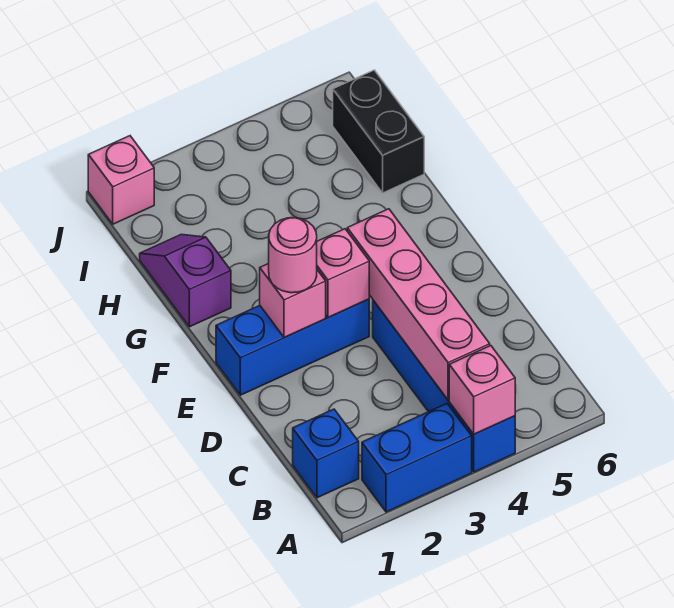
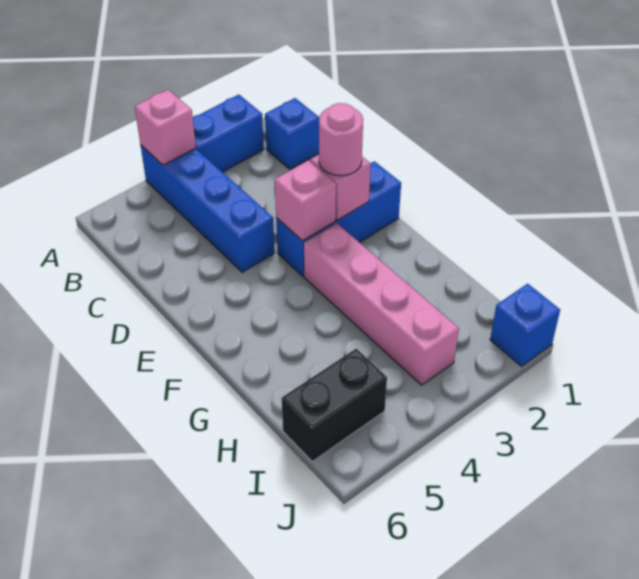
pink brick B4:E4 level 2 -> pink brick F3:I3 level 1
purple slope G1:H1 level 1 top G -> none
black brick H6:I6 level 1 -> black brick I5:I6 level 1
pink brick J1 level 1 -> blue brick J1 level 1

